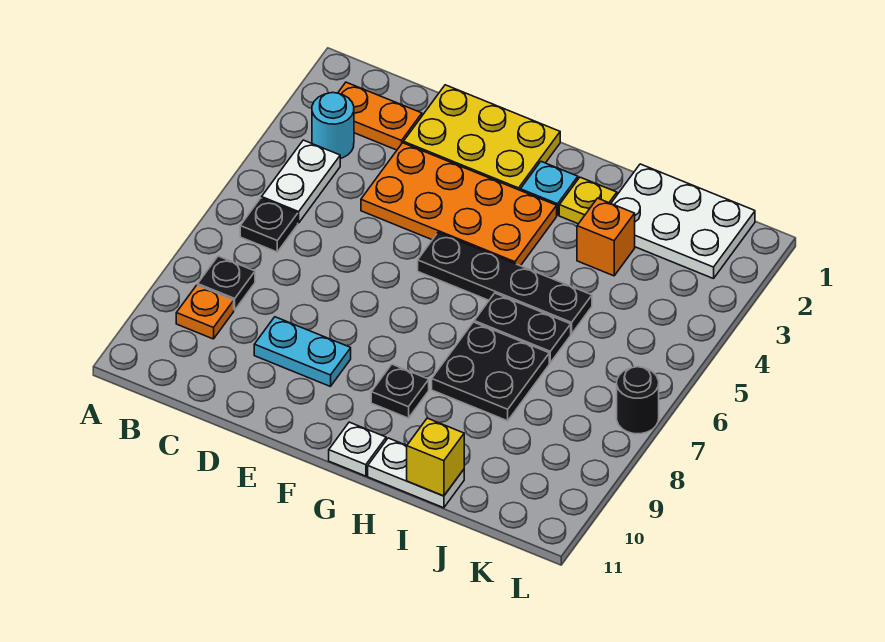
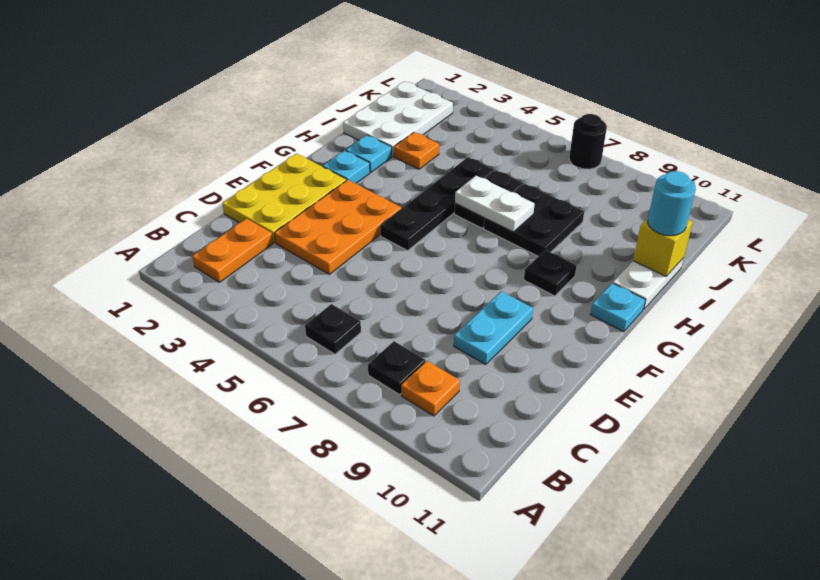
cyan round brick B3 level 1 -> cyan round brick I11 level 3
white plate B4:B5 level 1 -> white plate H6:H7 level 2
orange plate D3:G4 level 1 -> orange plate D3:F4 level 1
white plate G11 level 1 -> cyan plate G11 level 1
yellow plate H2 level 1 -> cyan plate H2 level 1
orange brick I3 level 1 -> orange plate I3 level 1

